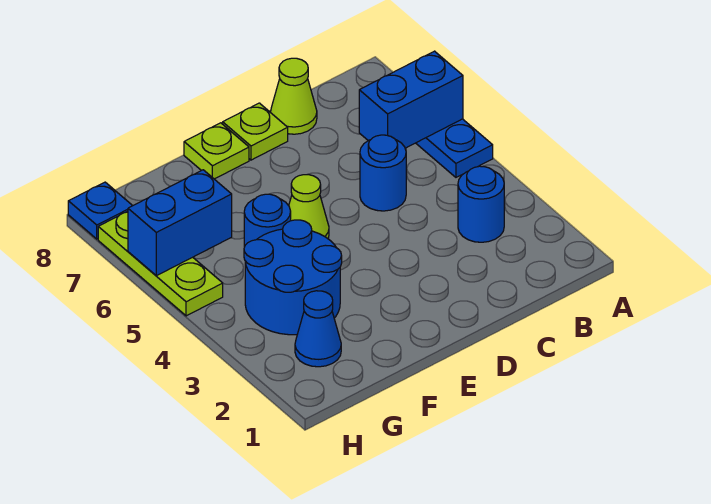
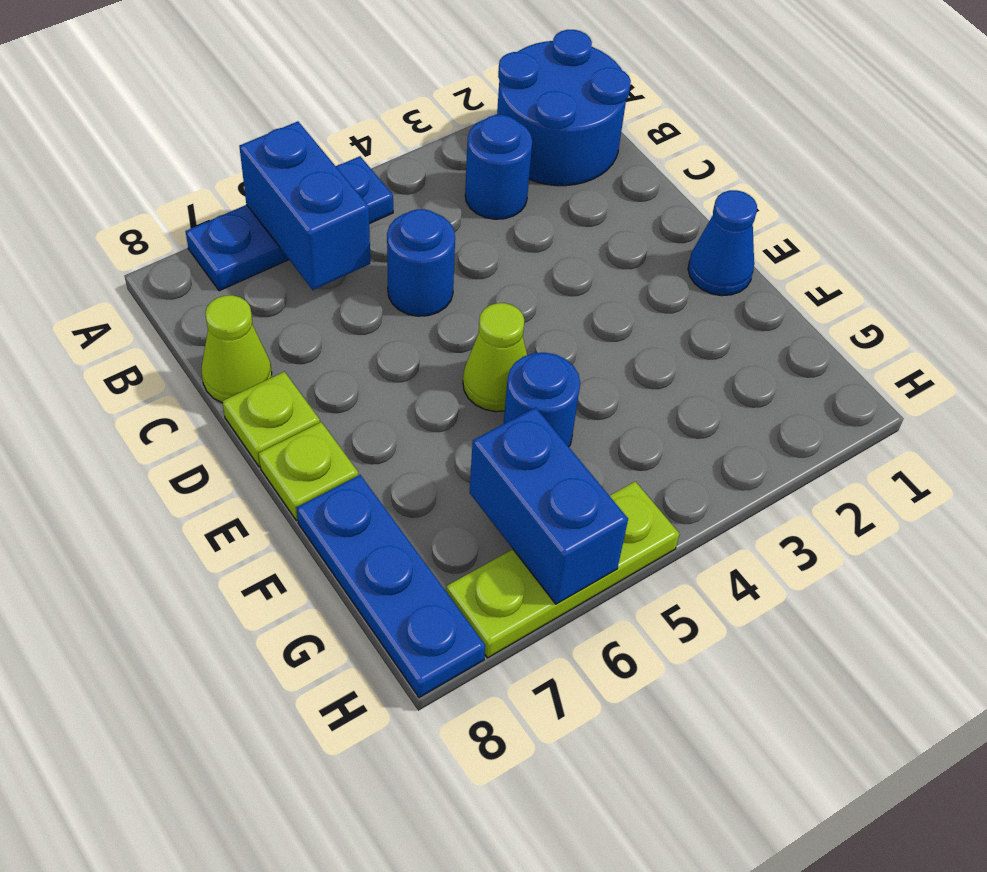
blue round brick F3:G4 level 1 -> blue round brick A1:B2 level 1
blue cone G2 level 1 -> blue cone E1 level 1
blue plate H8 level 1 -> blue plate F8:H8 level 1

